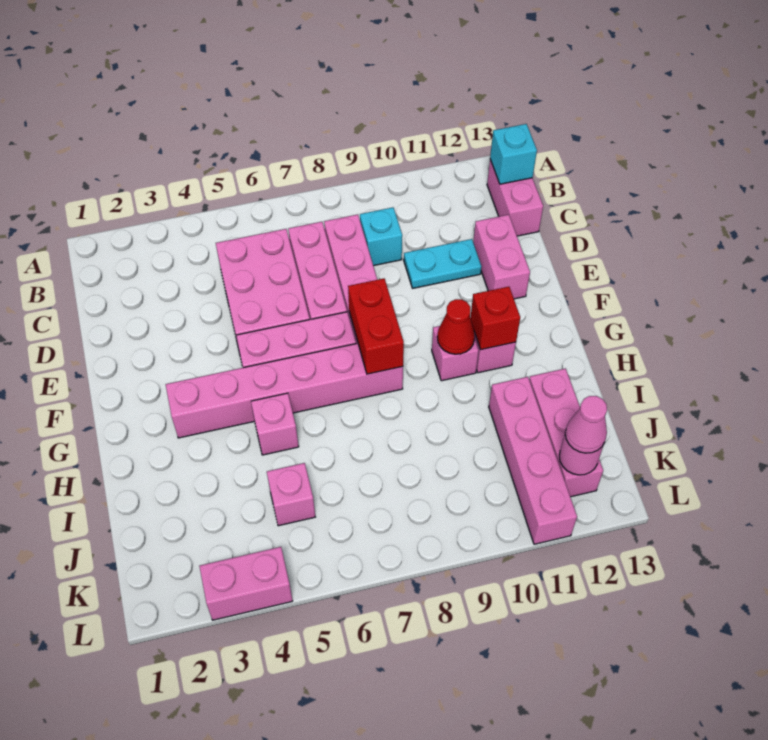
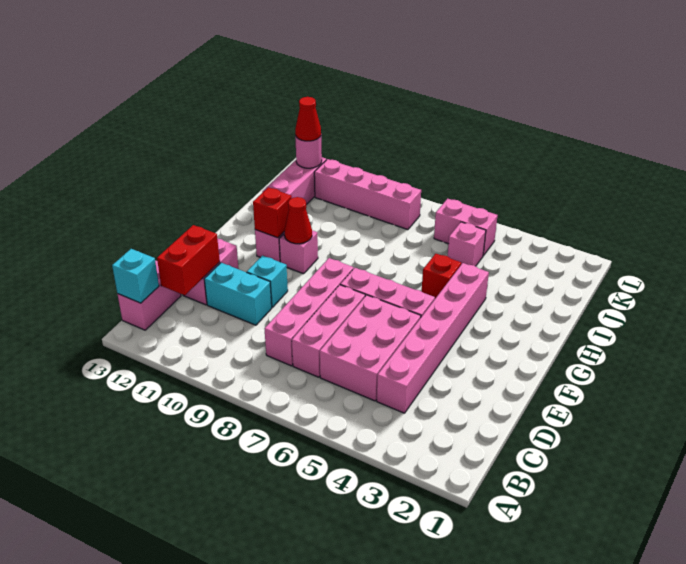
cyan brick C9 level 1 -> cyan brick E10 level 1
cyan plate D10:D11 level 1 -> cyan brick D10:D11 level 1
red brick F8:G8 level 2 -> red brick C12:D12 level 2
pink brick G3:G8 level 1 -> pink brick C4:H4 level 1
pink brick H5 level 1 -> red brick H5 level 1
pink brick I11:L11 level 1 -> pink brick K8:K11 level 1
pink cone K12 level 3 -> red cone K12 level 3
pink brick L3:L4 level 1 -> pink brick K5:K6 level 1

